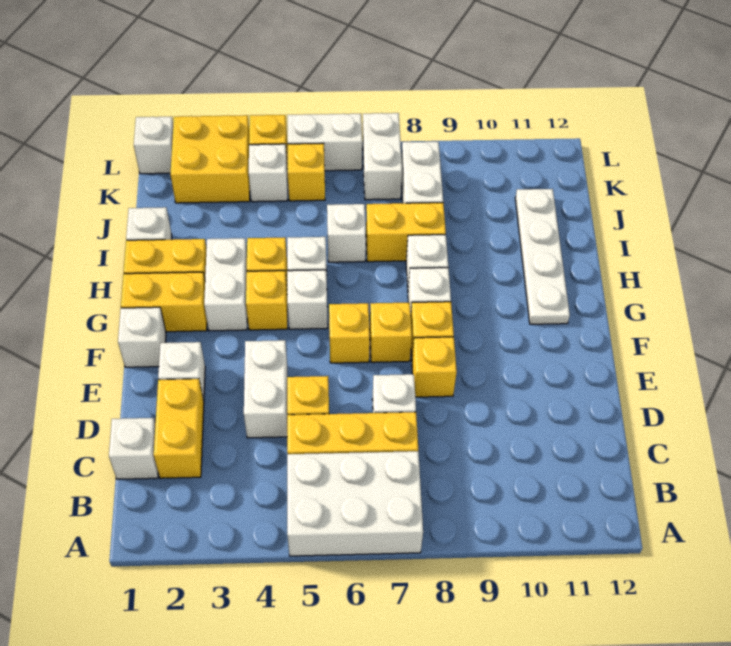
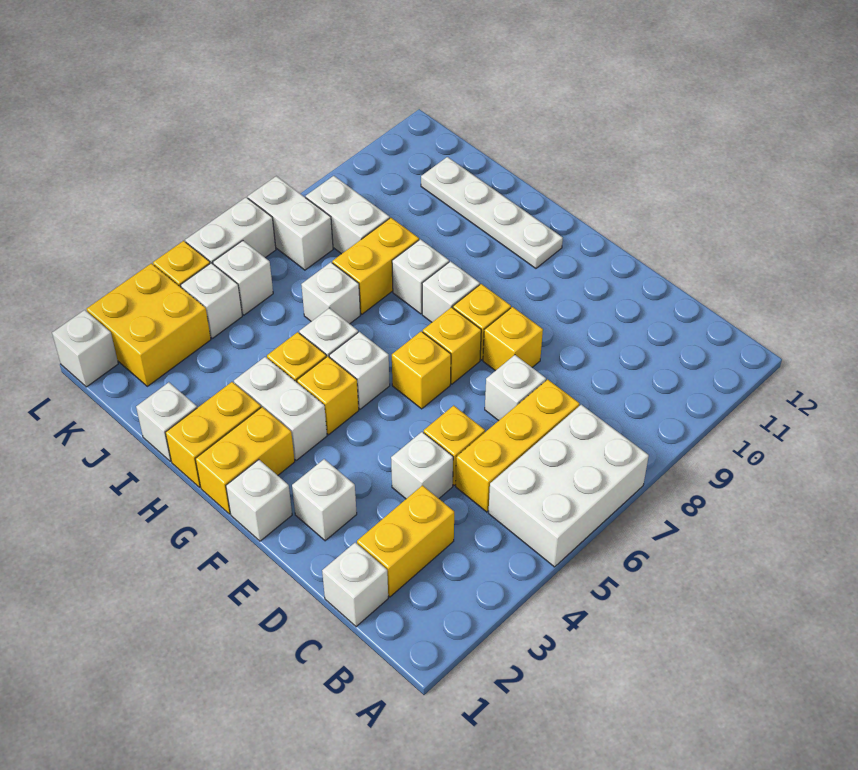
yellow brick C2:D2 level 1 -> yellow brick C2:C3 level 1
white brick D4:E4 level 1 -> white brick D4 level 1
yellow brick K5 level 1 -> white brick K5 level 1

